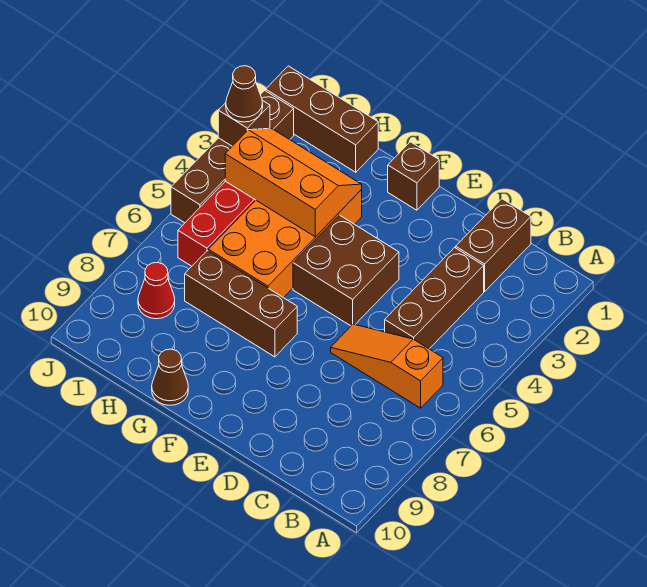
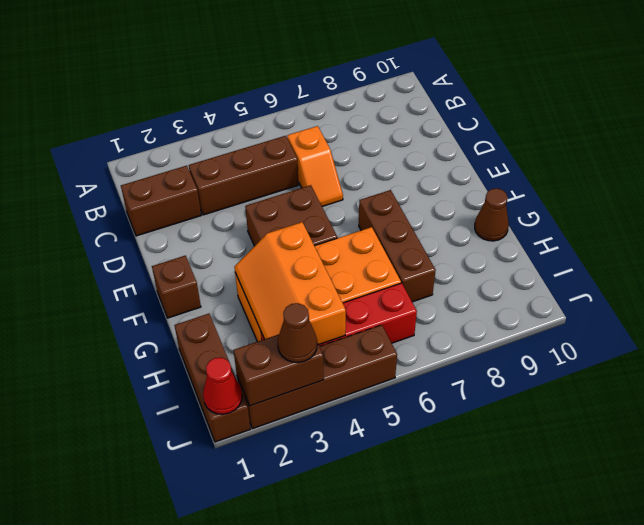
orange slope B6:D6 level 1 top B -> orange slope C6:D6 level 1 top C
red cone I8 level 1 -> red cone J1 level 2
brown brick J3 level 2 -> brown brick J2:J3 level 2

